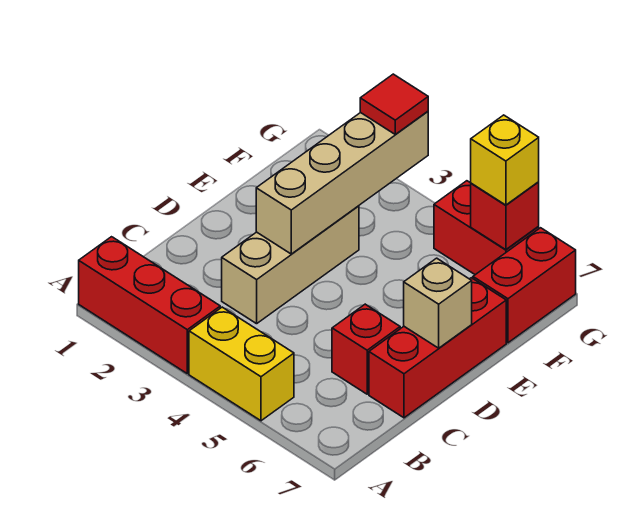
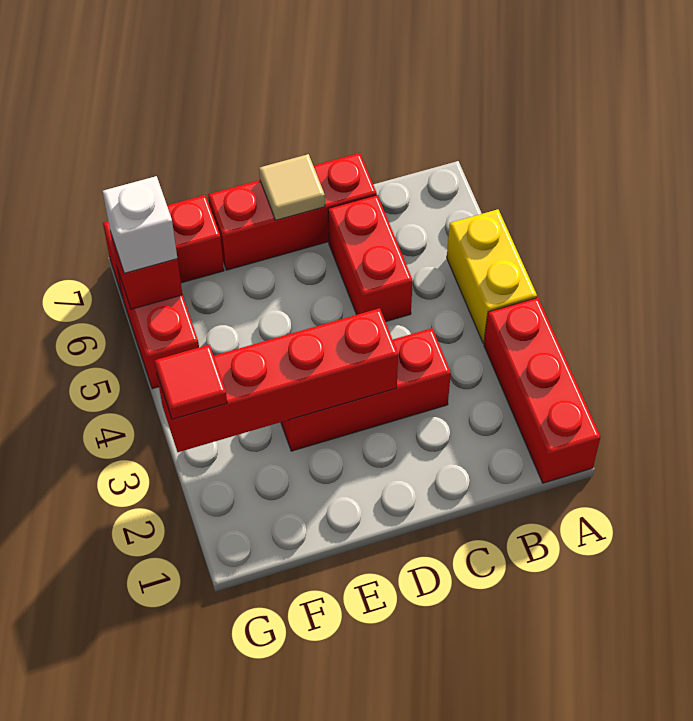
tan brick C3:E3 level 1 -> red brick C3:E3 level 1
red brick C6 level 1 -> red brick C5:C6 level 1
tan brick D3:G3 level 2 -> red brick D3:G3 level 2
tan brick D7 level 2 -> tan tile D7 level 2
yellow brick G6 level 3 -> white brick G6 level 3

